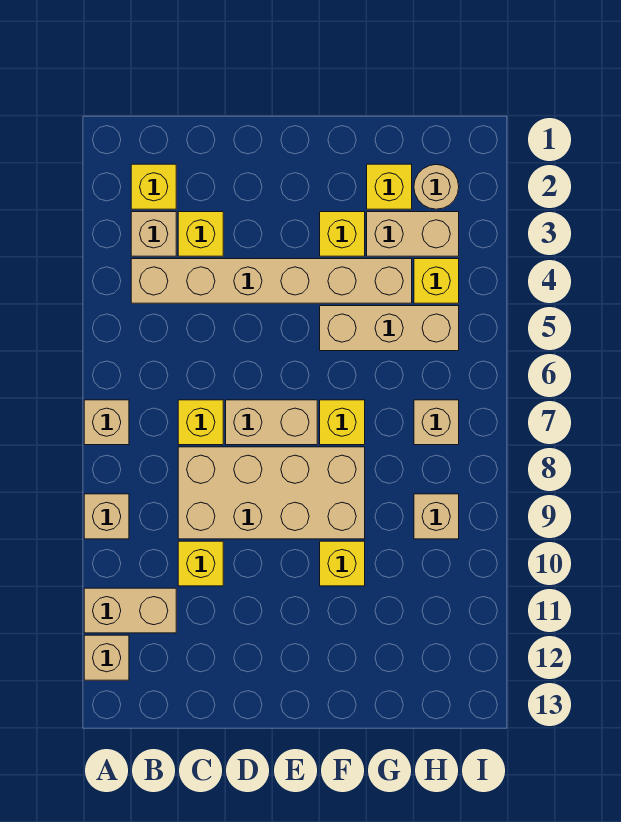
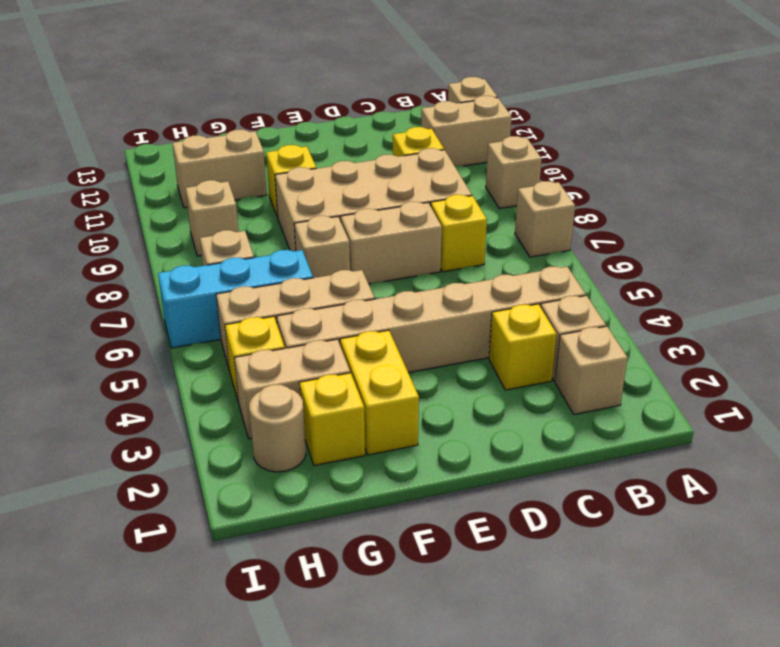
yellow brick B2 level 1 -> tan brick B2 level 1
yellow brick F3 level 1 -> yellow brick F2:F3 level 1
yellow brick F7 level 1 -> tan brick F7 level 1
none -> cyan brick G6:I6 level 1
none -> tan brick G11:H11 level 1

